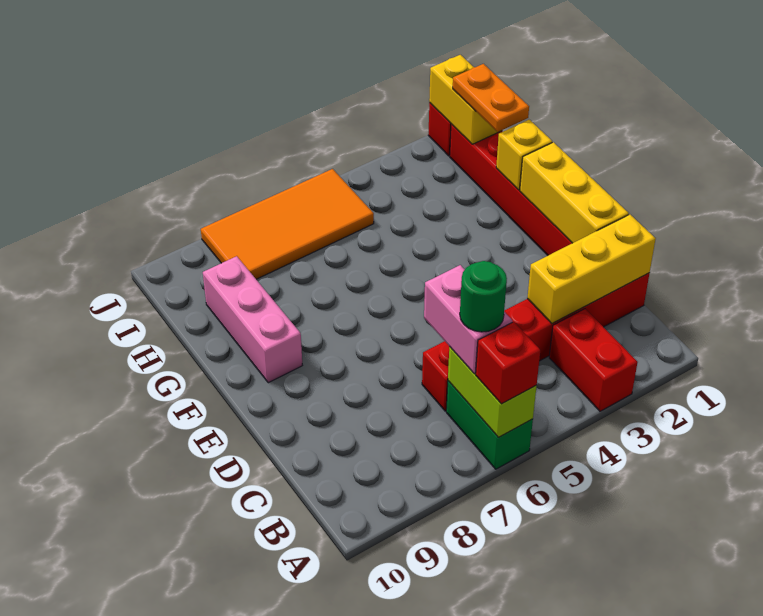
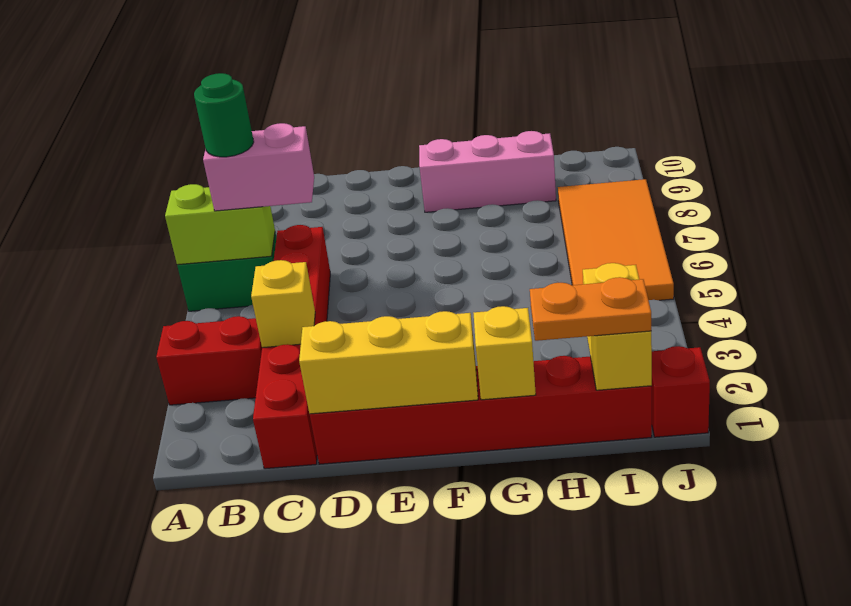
red brick A6 level 3 -> none
yellow brick C1:C3 level 2 -> yellow brick C3 level 2
yellow brick I1:J1 level 2 -> yellow brick I1:I2 level 2

